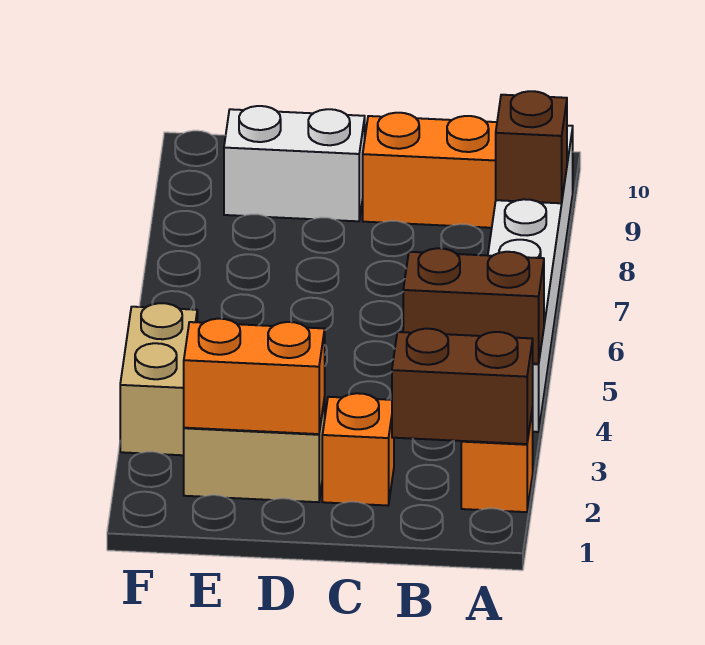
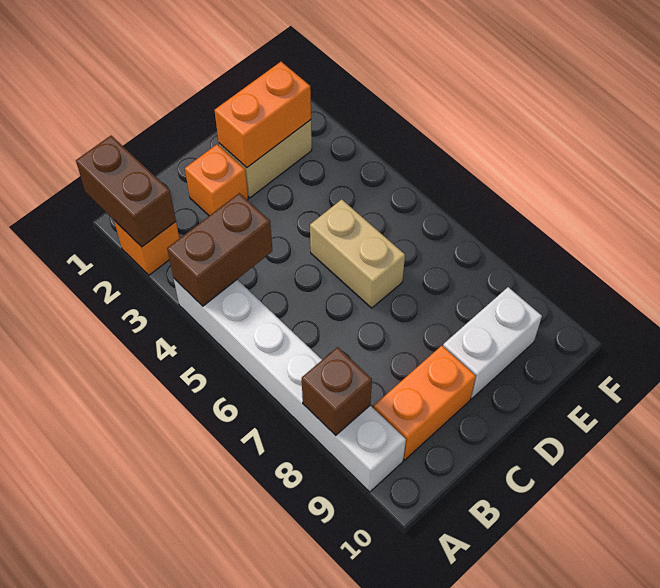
brown brick A2:B2 level 2 -> brown brick A1:A2 level 2
tan brick F3:F4 level 1 -> tan brick D5:D6 level 1

